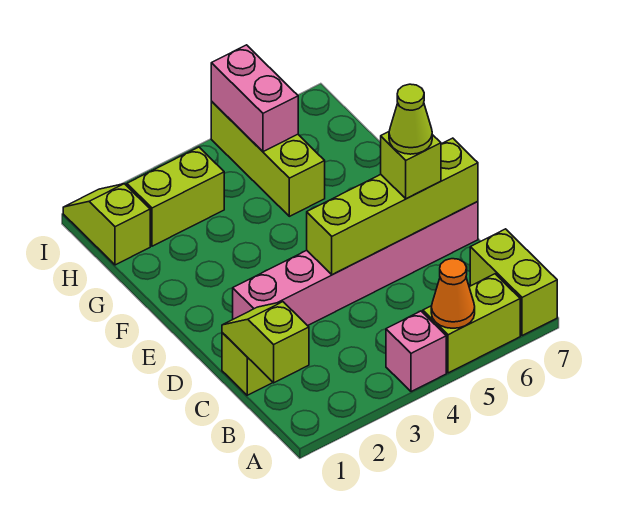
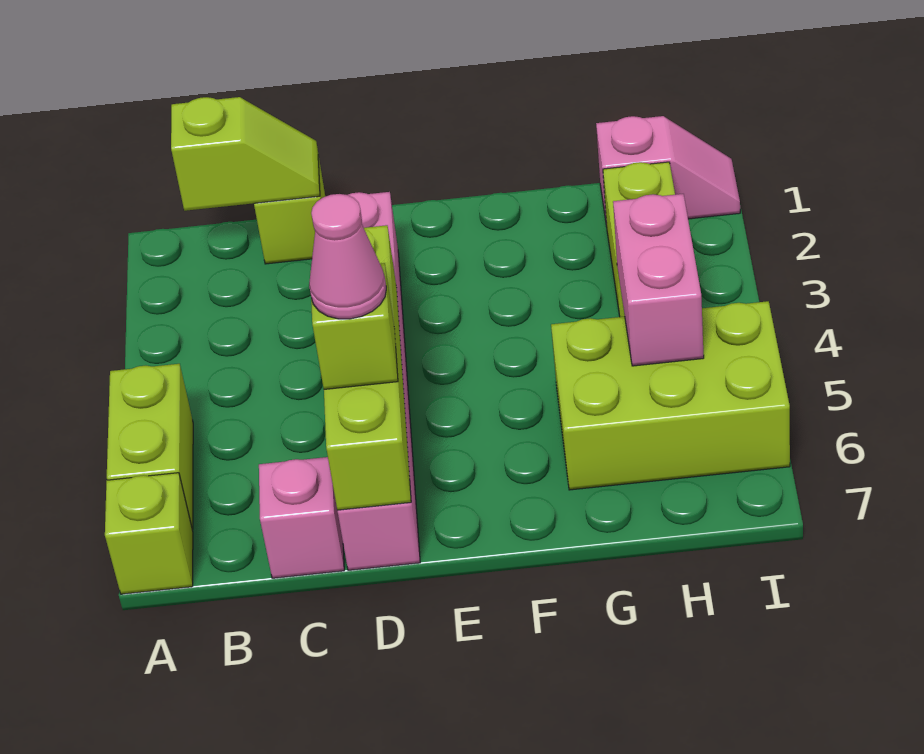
pink brick A4 level 1 -> pink brick C7 level 1
orange cone A5 level 2 -> none
lime brick A7:B7 level 1 -> lime brick A7 level 1
lime cone D6 level 4 -> pink cone D6 level 4
lime brick G5:I5 level 1 -> lime brick G5:I6 level 1
lime slope H1:I1 level 1 top H -> pink slope H1:I1 level 1 top H
pink brick H5:I5 level 2 -> pink brick H4:H5 level 2

